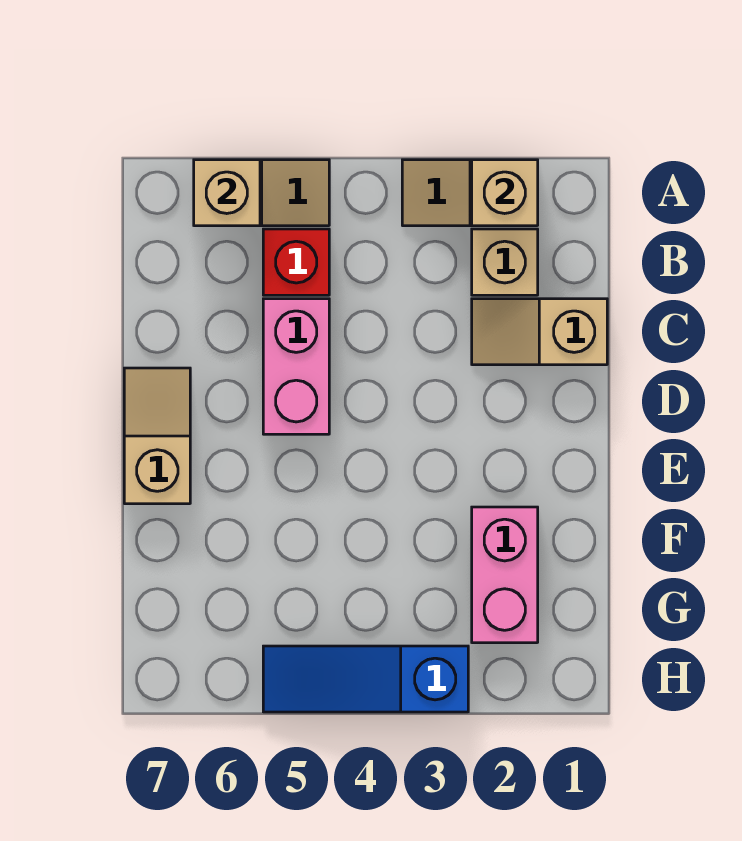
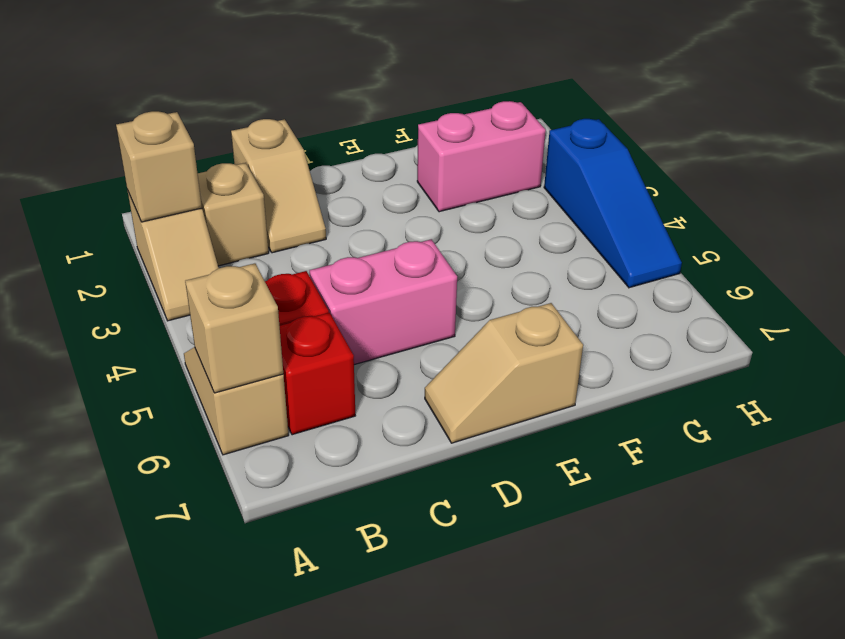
none -> red brick B6 level 1

